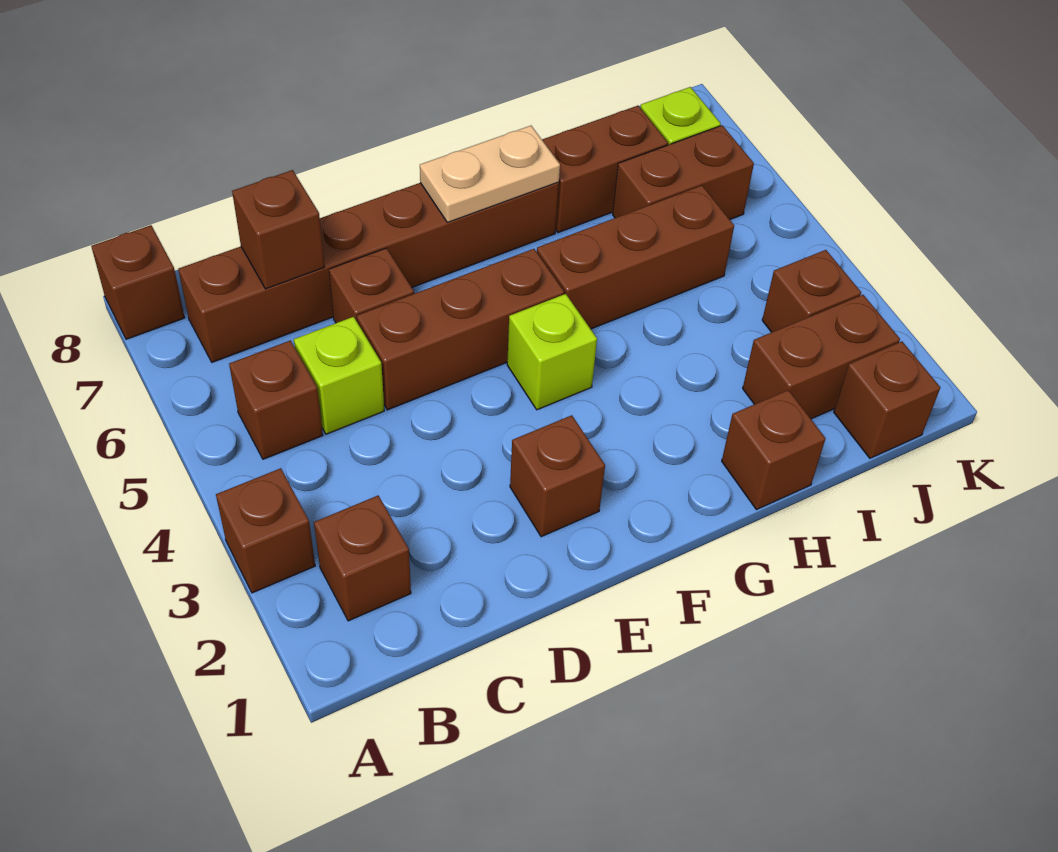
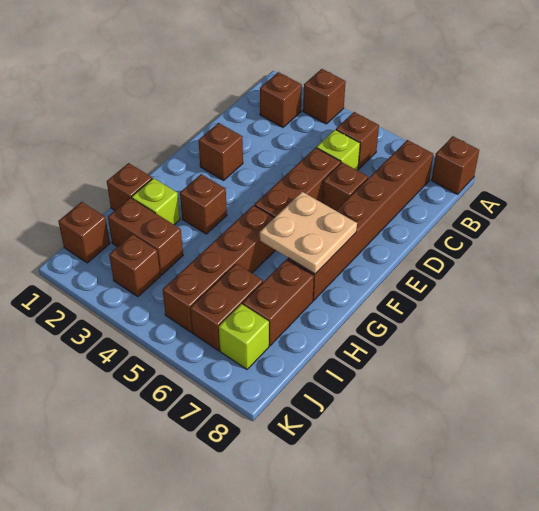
brown brick C7 level 2 -> brown brick G3 level 1
lime brick F4 level 1 -> lime brick H2 level 1
tan plate F7:G7 level 2 -> tan plate F6:G7 level 2
brown brick G5:I5 level 1 -> brown brick G5:J5 level 1
brown brick I2:J2 level 1 -> brown brick I2:I3 level 1

